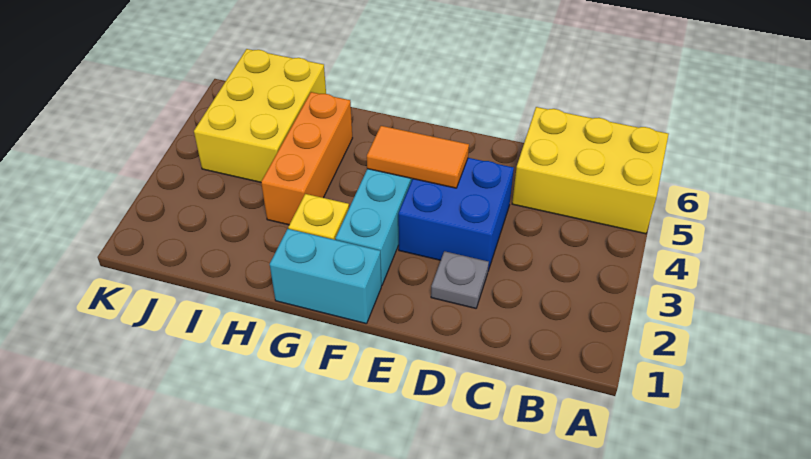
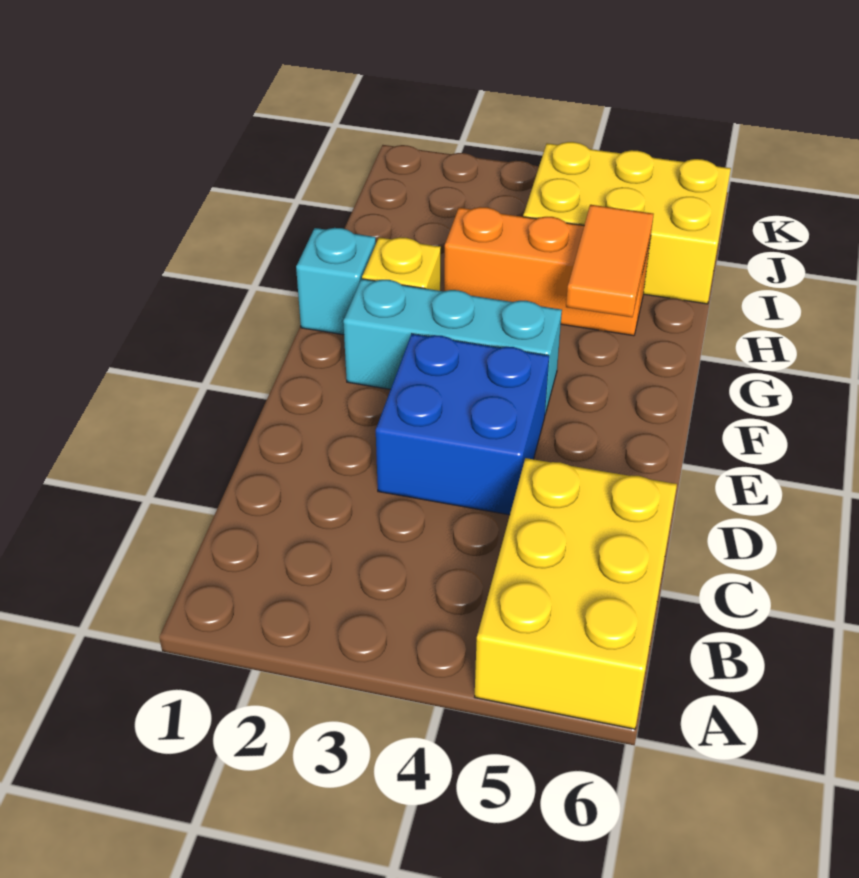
grey plate D2 level 1 -> none
orange tile E4:F4 level 2 -> orange tile G5:H5 level 2
cyan brick F1:G1 level 1 -> cyan brick G1 level 1

